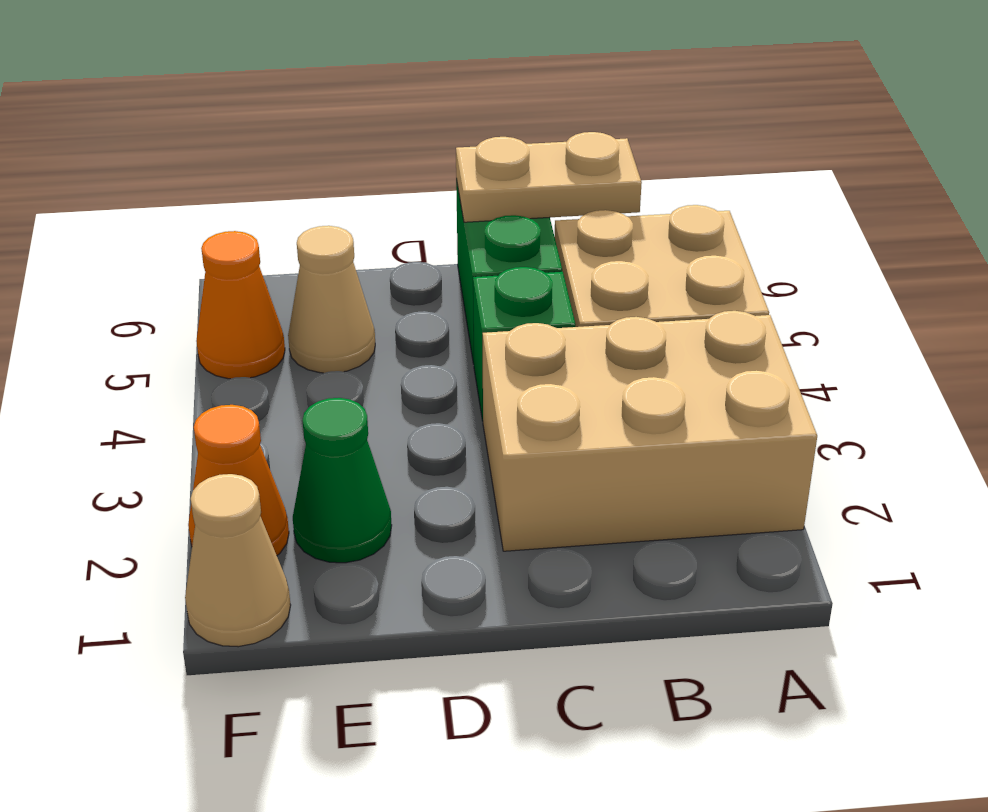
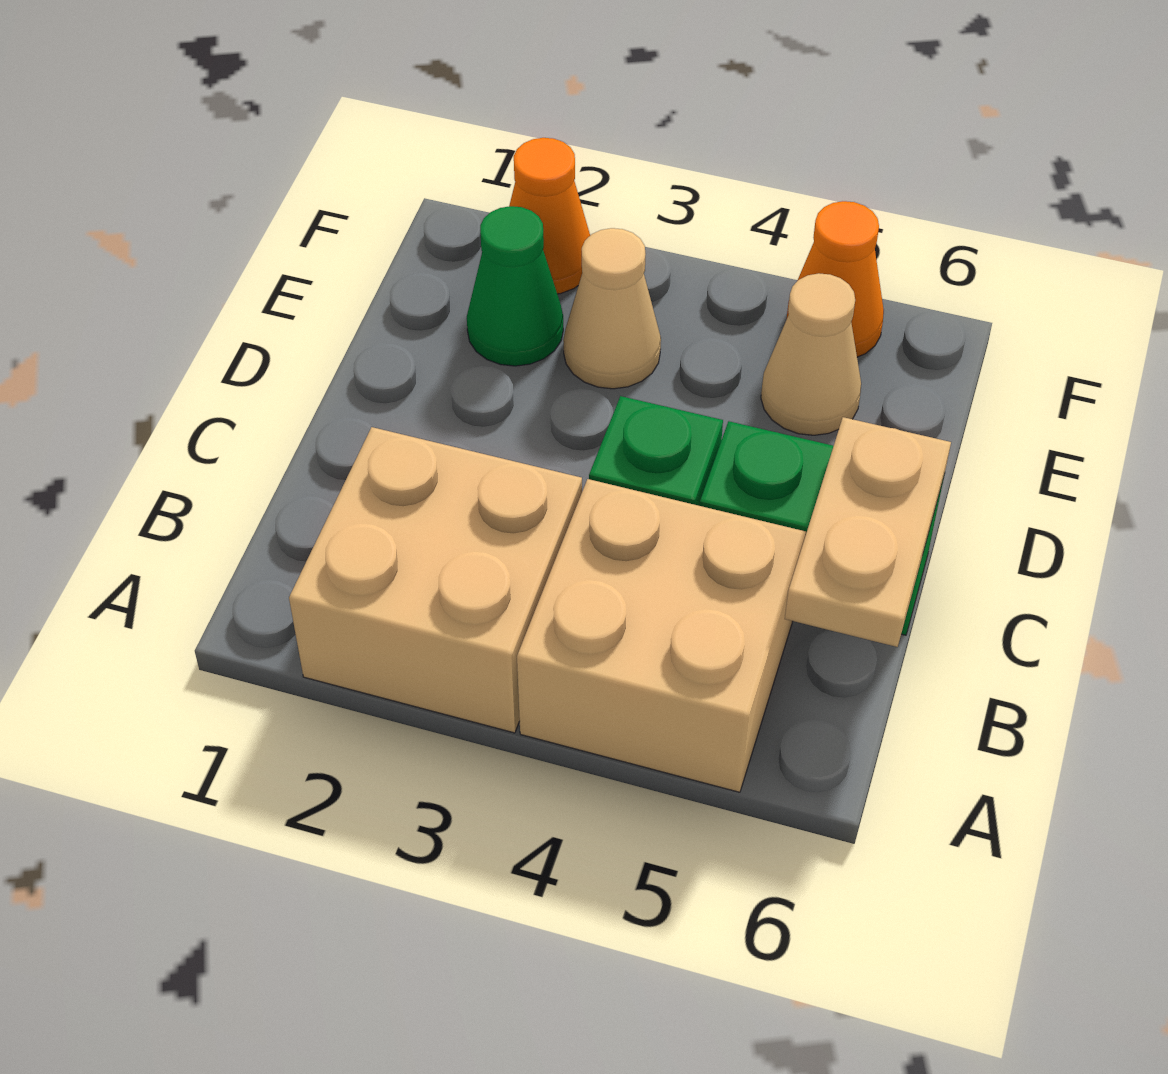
tan brick A2:C3 level 1 -> tan brick A2:B3 level 1
tan cone F1 level 1 -> tan cone E3 level 1

